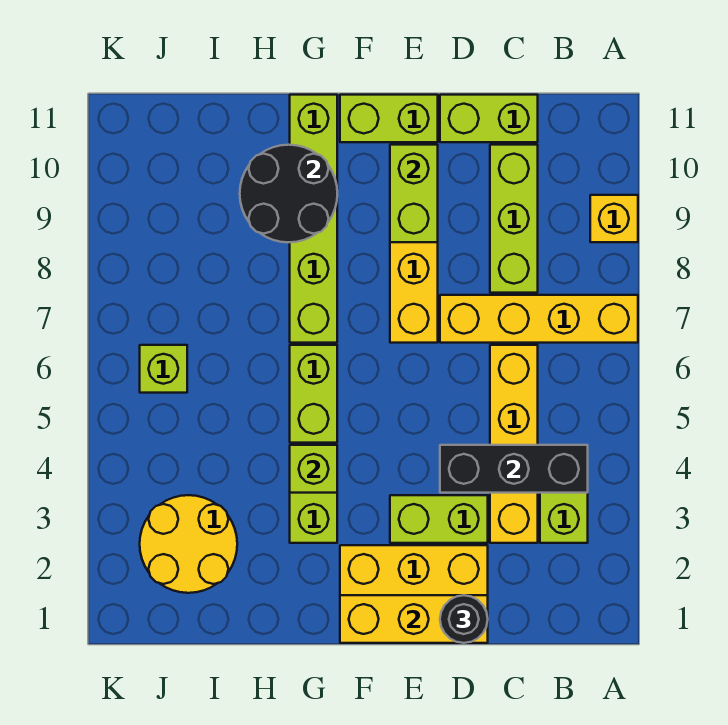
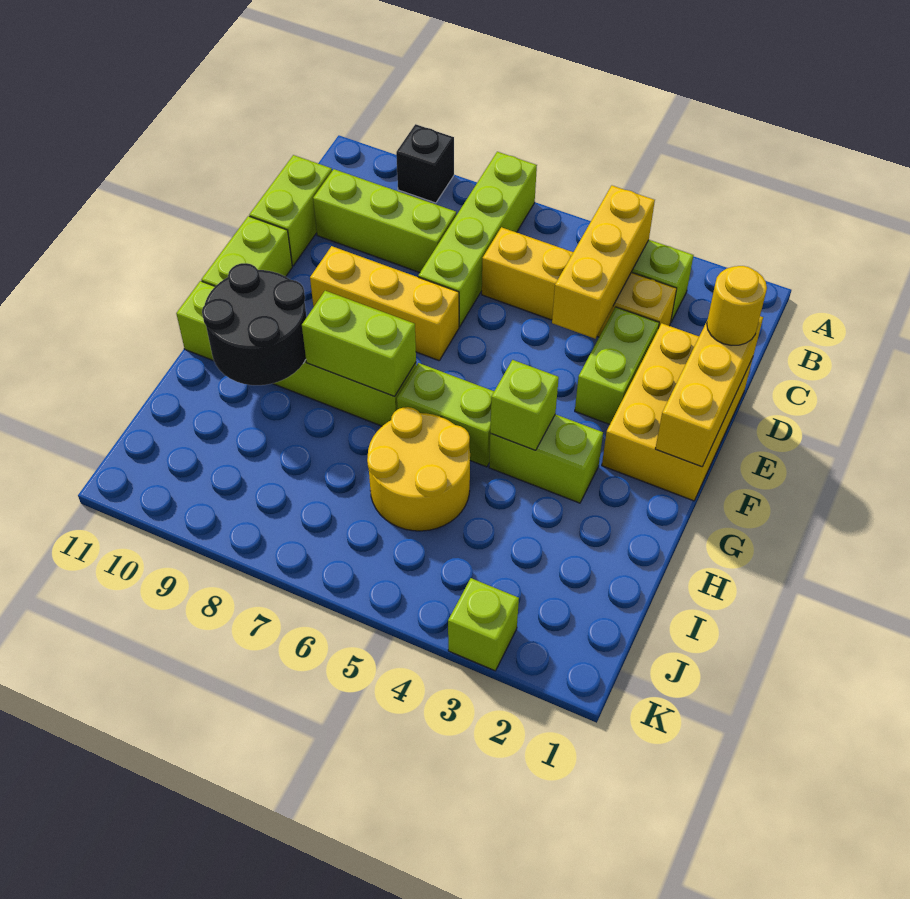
yellow brick A7:D7 level 1 -> lime brick A7:D7 level 1
yellow brick A9 level 1 -> black brick A9 level 1
black brick B4:D4 level 2 -> yellow brick B4:D4 level 2
black round brick D1 level 3 -> yellow round brick D1 level 3
lime brick E9:E10 level 2 -> lime brick G7:G8 level 2
yellow round brick I2:J3 level 1 -> yellow round brick H5:I6 level 1
lime brick J6 level 1 -> lime brick K3 level 1

